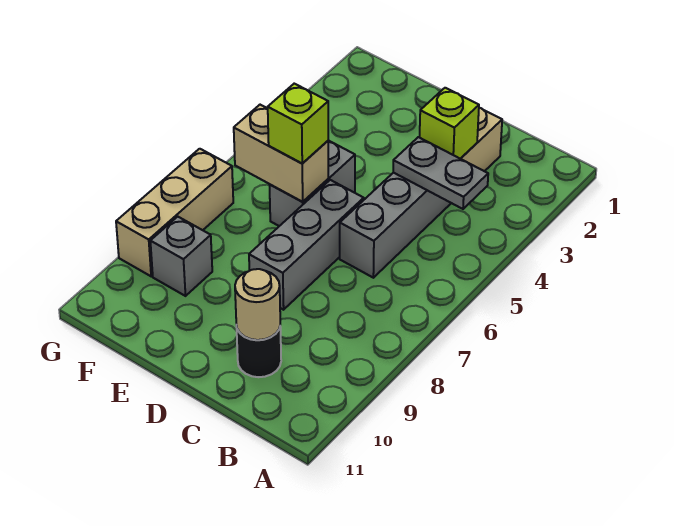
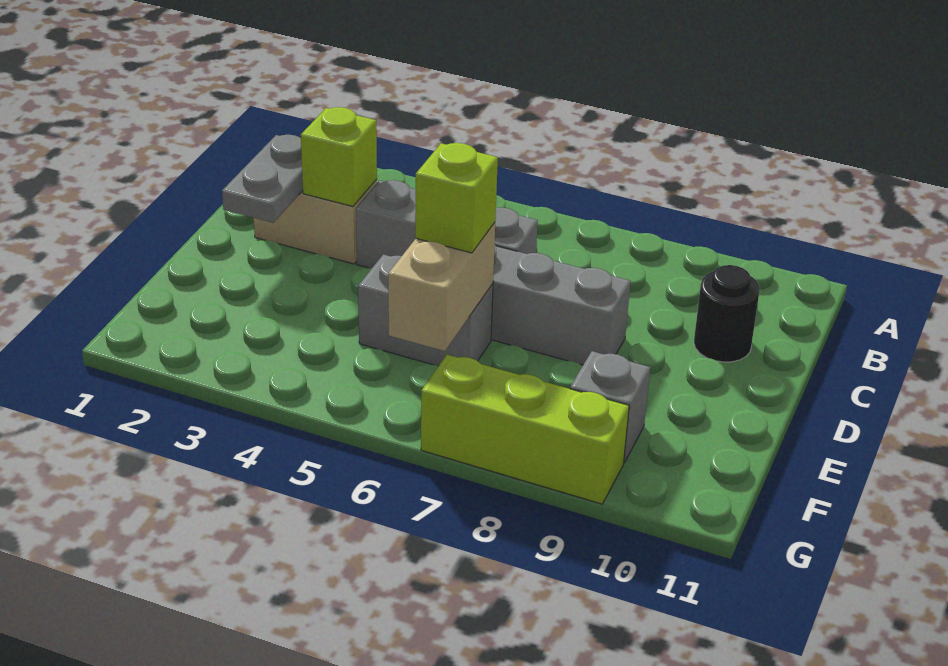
grey plate B4:C4 level 2 -> grey plate C2:D2 level 2
tan round brick C10 level 2 -> none
tan brick G7:G9 level 1 -> lime brick G7:G9 level 1

